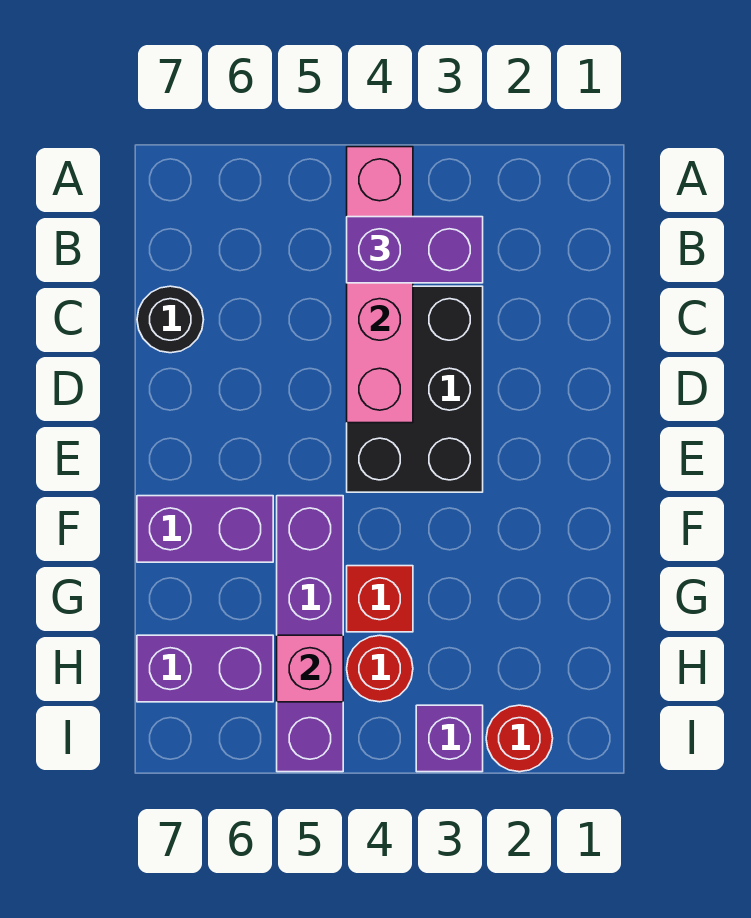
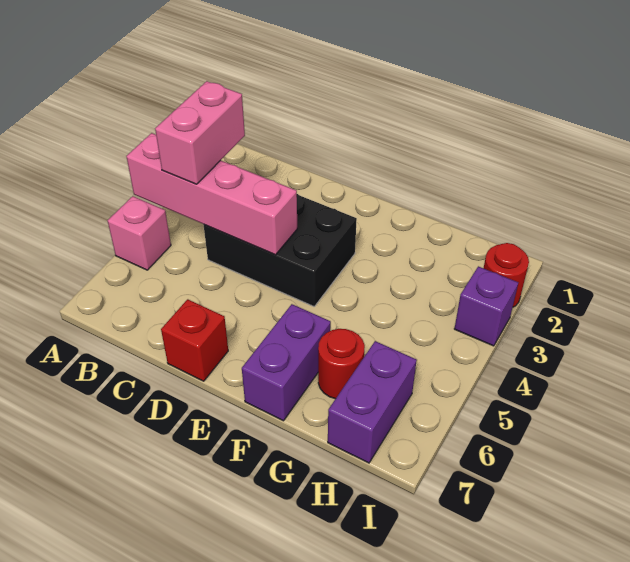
purple brick B3:B4 level 3 -> pink brick B3:B4 level 3
black round brick C7 level 1 -> none
purple brick F5:I5 level 1 -> none
red brick G4 level 1 -> red brick D7 level 1
red round brick H4 level 1 -> red round brick G6 level 1
pink brick H5 level 2 -> pink brick A5 level 1

